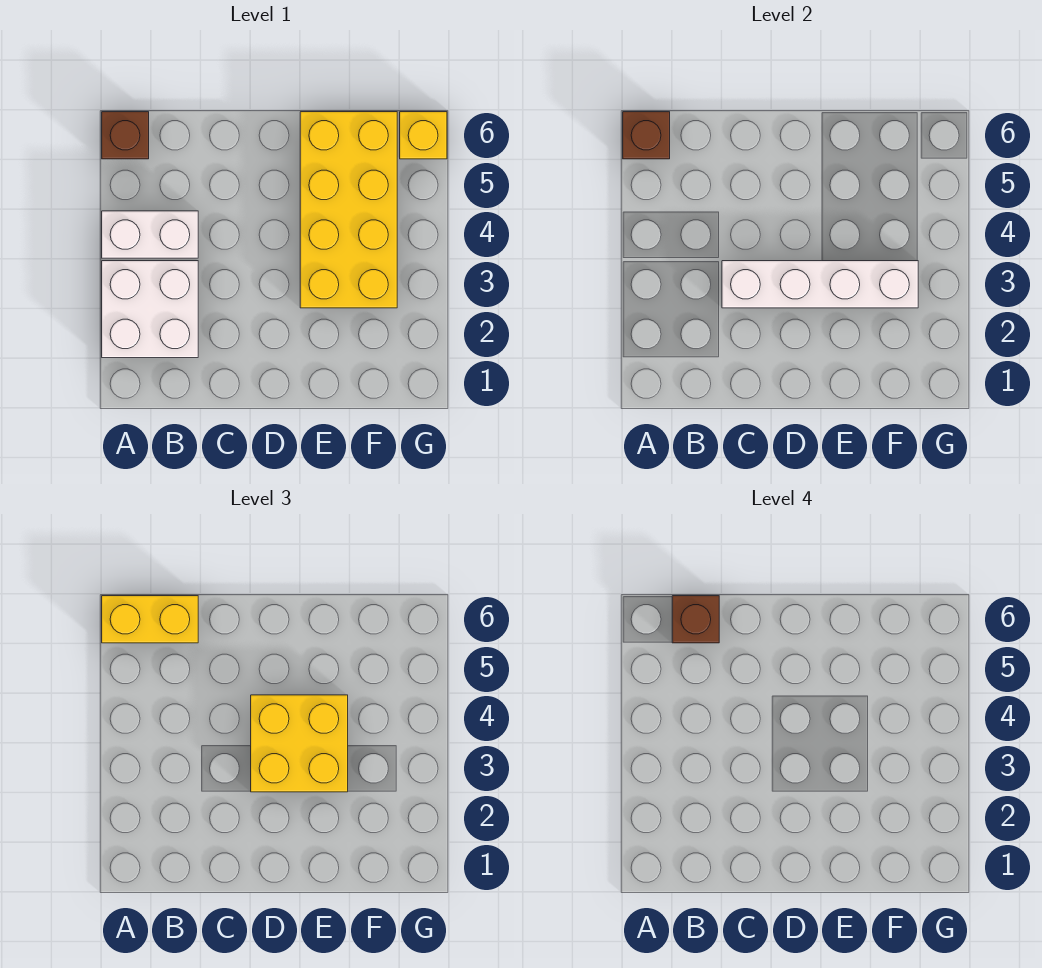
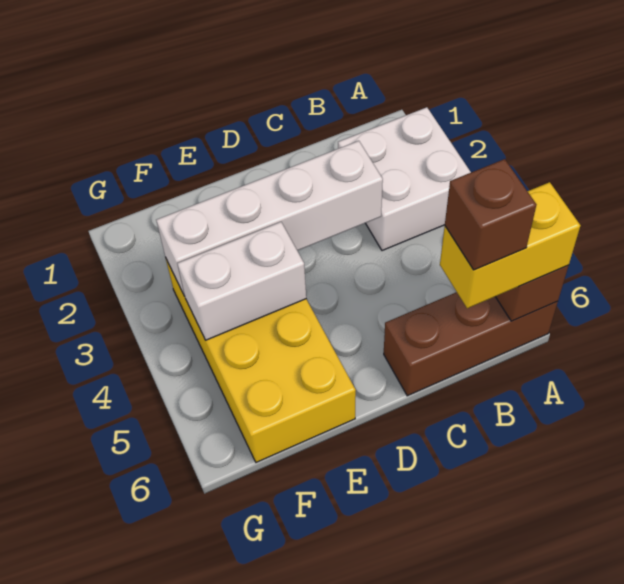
white brick A4:B4 level 1 -> white brick E4:F4 level 2
brown brick A6 level 1 -> brown brick A6:C6 level 1
yellow brick D3:E4 level 3 -> none
yellow brick G6 level 1 -> none

